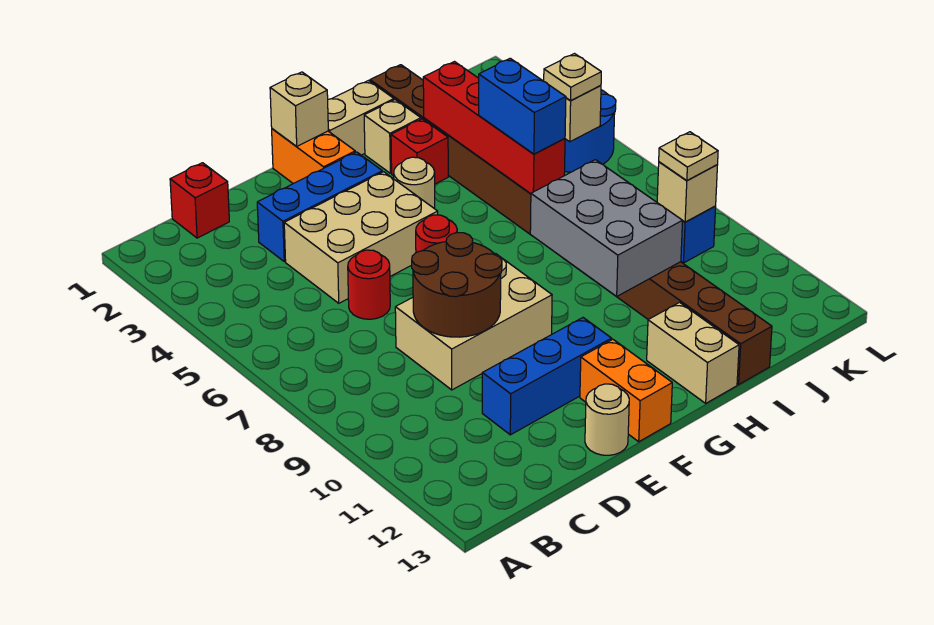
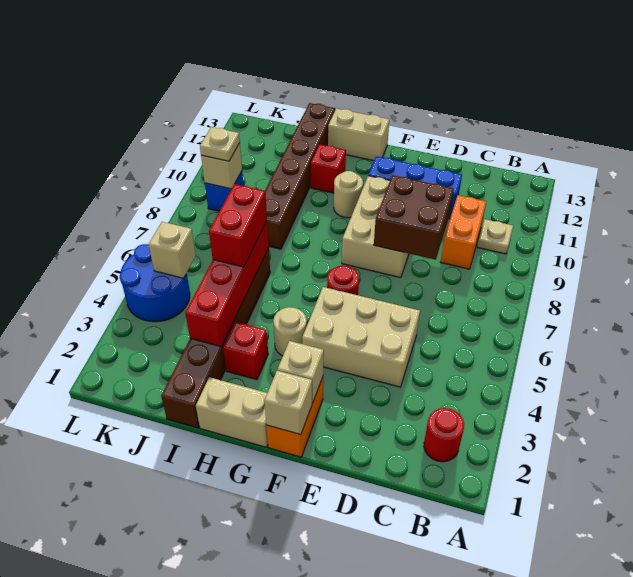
red brick C1 level 1 -> red brick H11 level 1
blue brick D3:F3 level 1 -> none
red round brick D6 level 1 -> red round brick B2 level 1
tan brick D8:F9 level 1 -> tan brick E8:F10 level 1
brown round brick D8:E9 level 2 -> brown brick D8:E9 level 2
tan round brick E13 level 1 -> tan round brick G10 level 1
orange brick F12:F13 level 1 -> orange brick C9:C10 level 1
tan brick H2 level 1 -> tan brick F2 level 2
grey brick H8:I10 level 2 -> none
tan brick H12:H13 level 1 -> tan brick G13:H13 level 1
blue brick I5:I6 level 3 -> red brick I5:I6 level 3
tan plate K5 level 3 -> tan plate B10 level 1

